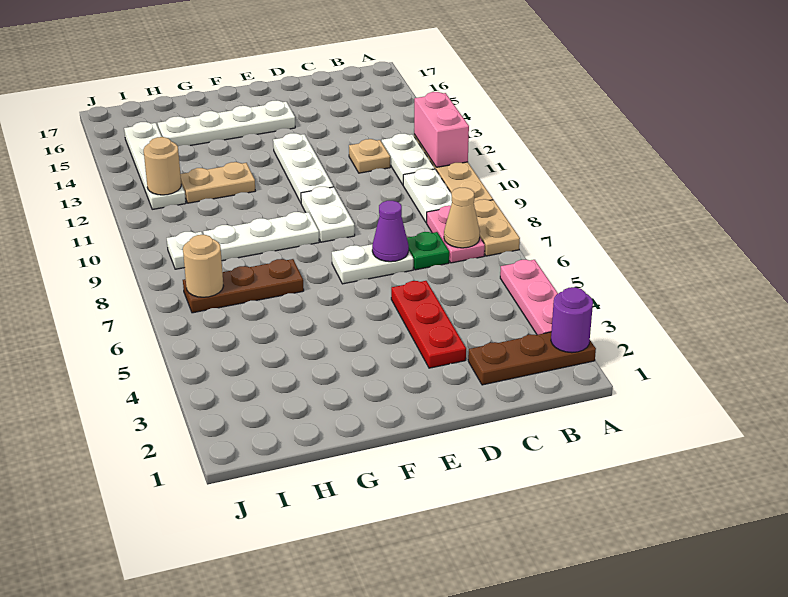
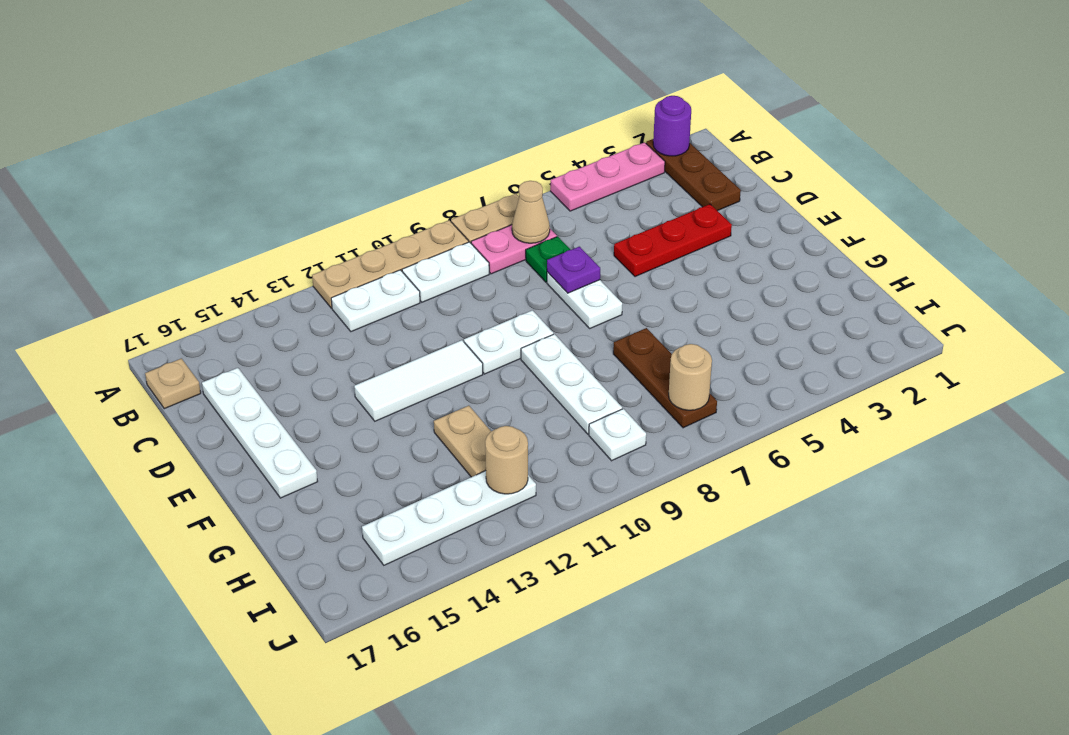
pink brick A11:A12 level 2 -> none
tan plate C12 level 1 -> tan plate B17 level 1
purple cone D7 level 2 -> purple plate D7 level 2
white plate E11:E13 level 1 -> white tile E11:E13 level 1
white plate E15:H15 level 1 -> white plate C16:F16 level 1

